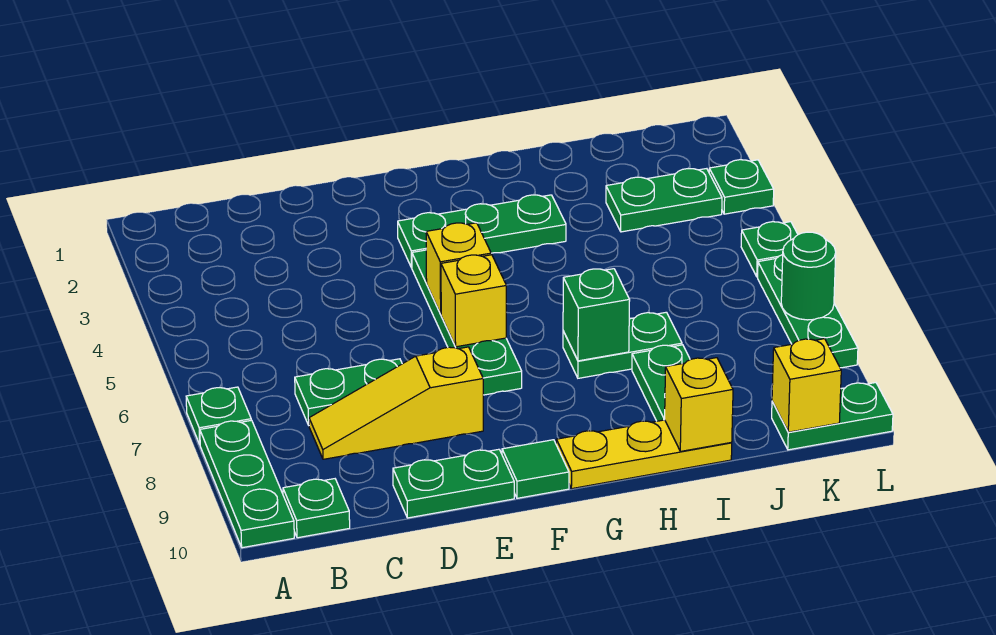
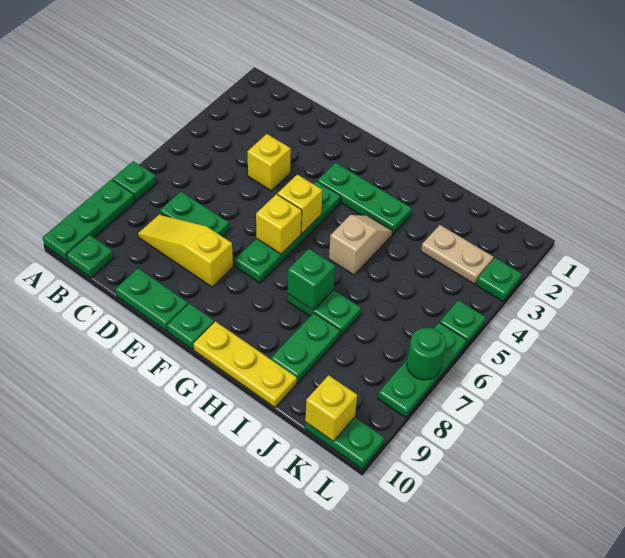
green tile F10 level 1 -> green plate F10 level 1
none -> tan slope H4:H5 level 1 top 5
yellow brick I10 level 2 -> yellow brick D4 level 1
green plate J3:K3 level 1 -> tan plate J3:K3 level 1

